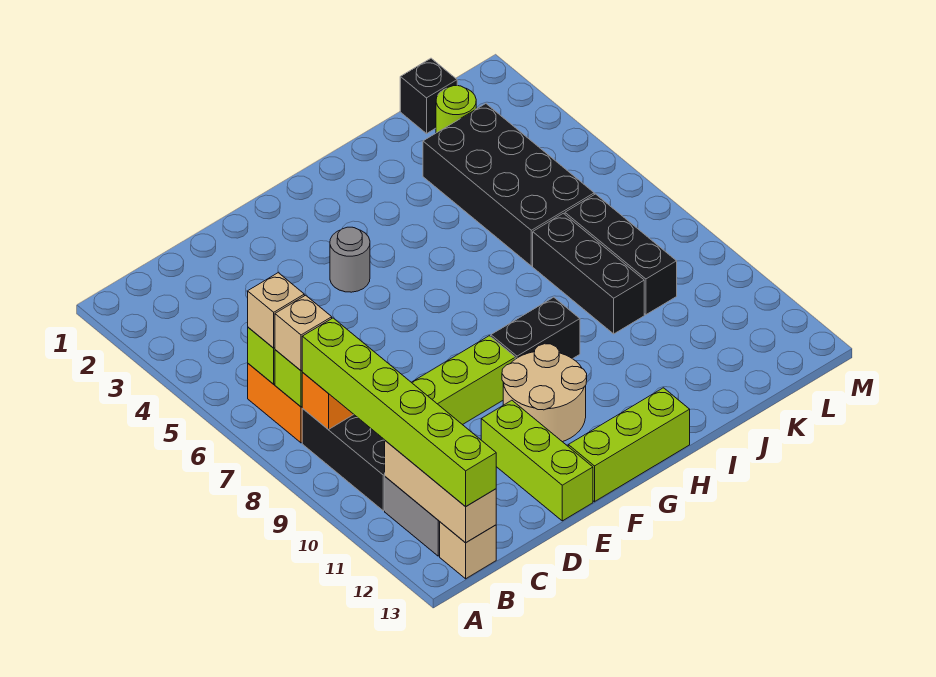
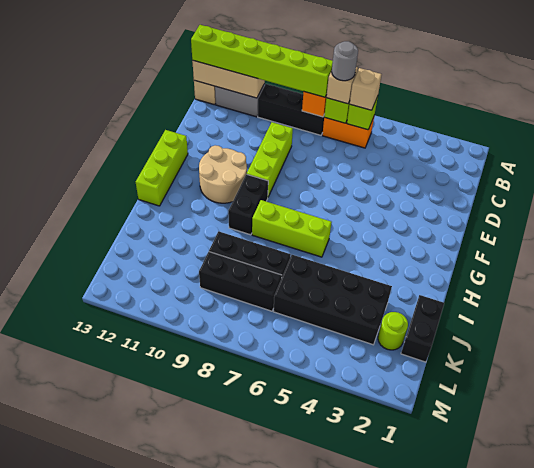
lime brick E11:E13 level 1 -> lime brick H6:H8 level 1
grey round brick F4 level 1 -> grey round brick B7 level 4
black brick K1 level 1 -> black brick J1:K1 level 1

